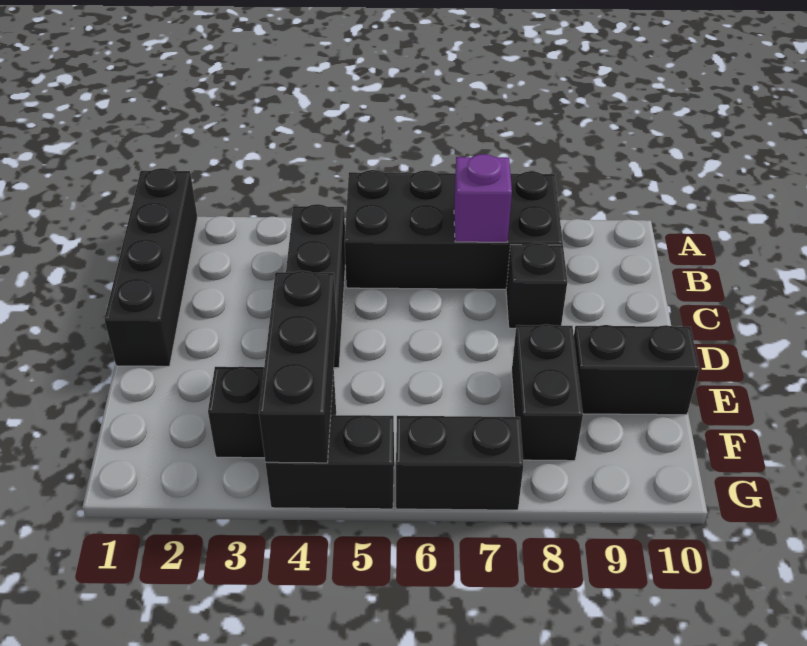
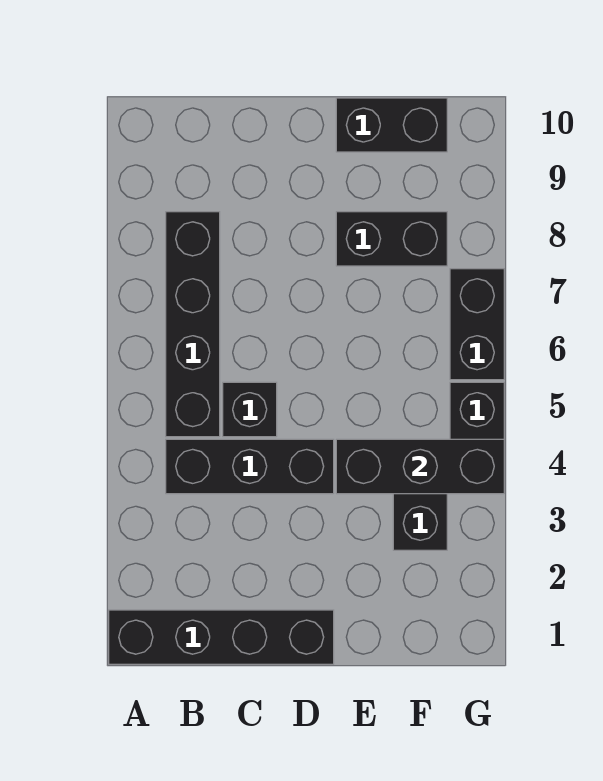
black brick A5:B8 level 1 -> black brick B5:B8 level 1
purple brick B7 level 2 -> none
black brick C8 level 1 -> black brick C5 level 1
black brick E9:E10 level 1 -> black brick E10:F10 level 1

